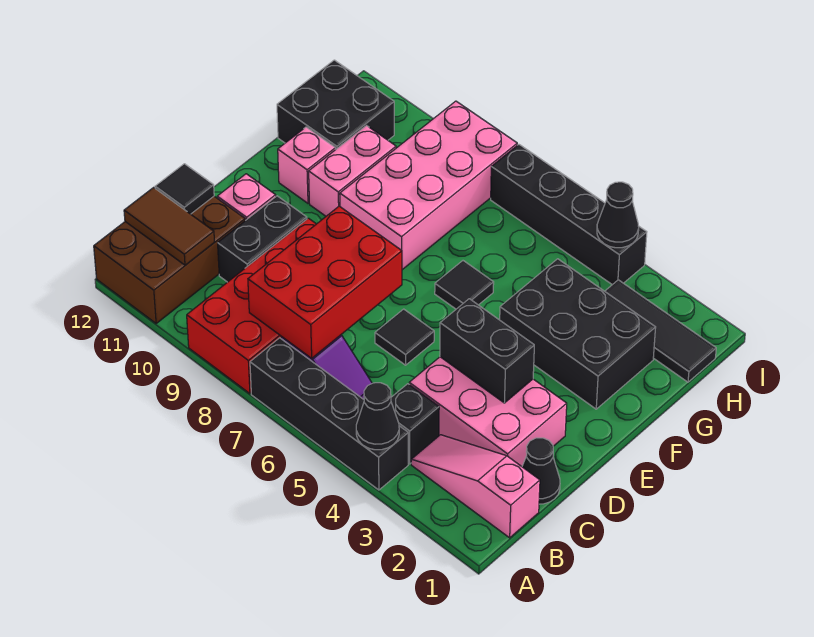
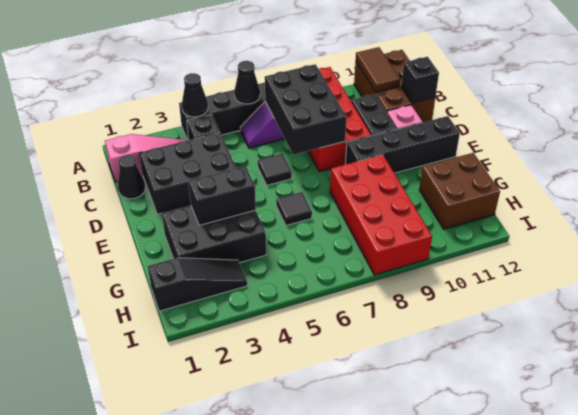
red brick B7:D8 level 2 -> black brick B7:D8 level 2
brown tile B11:B12 level 2 -> brown tile A11:B11 level 2
pink brick C2:D4 level 1 -> black brick C2:D4 level 1
black tile C12 level 2 -> black brick C12 level 2
black brick D3:D4 level 2 -> black brick F3:F4 level 2
pink brick F8:I9 level 1 -> red brick F8:I9 level 1
pink brick F10:G10 level 1 -> none
pink brick F11 level 1 -> none
black brick G11:H12 level 1 -> brown brick G11:H12 level 1
black tile H1:H3 level 1 -> black slope H1:H3 level 1 top 1
black brick I4:I7 level 1 -> black brick E9:E12 level 1
black cone I4 level 2 -> black cone A6 level 2

